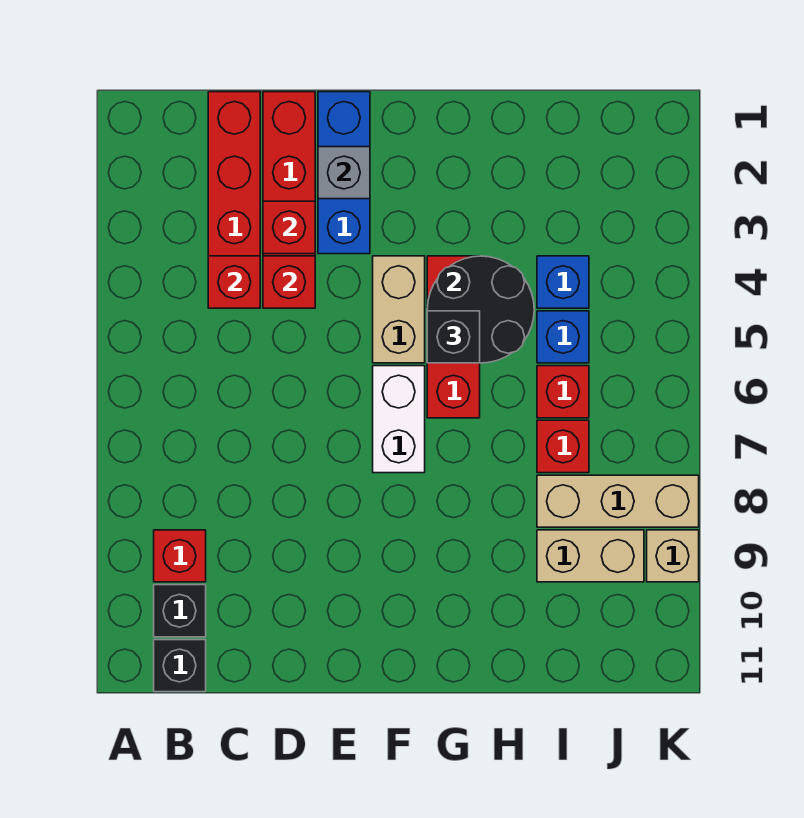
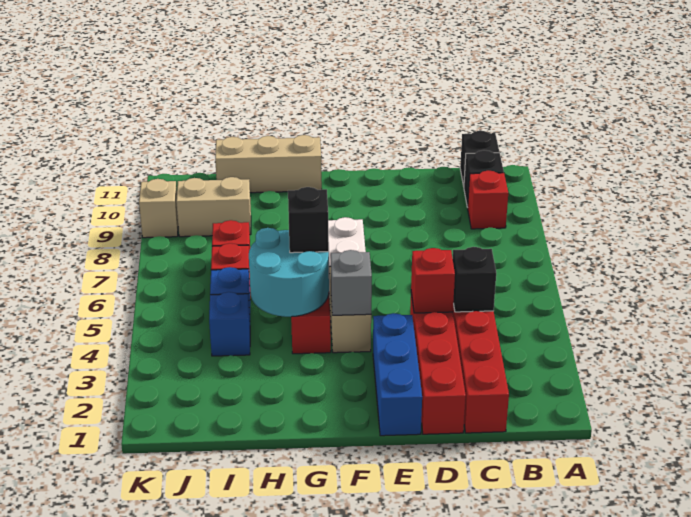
red brick C4 level 2 -> black brick C4 level 2
red brick D3 level 2 -> none
grey brick E2 level 2 -> grey brick F4 level 2
black round brick G4:H5 level 2 -> cyan round brick G4:H5 level 2
tan brick I8:K8 level 1 -> tan brick G11:I11 level 1

